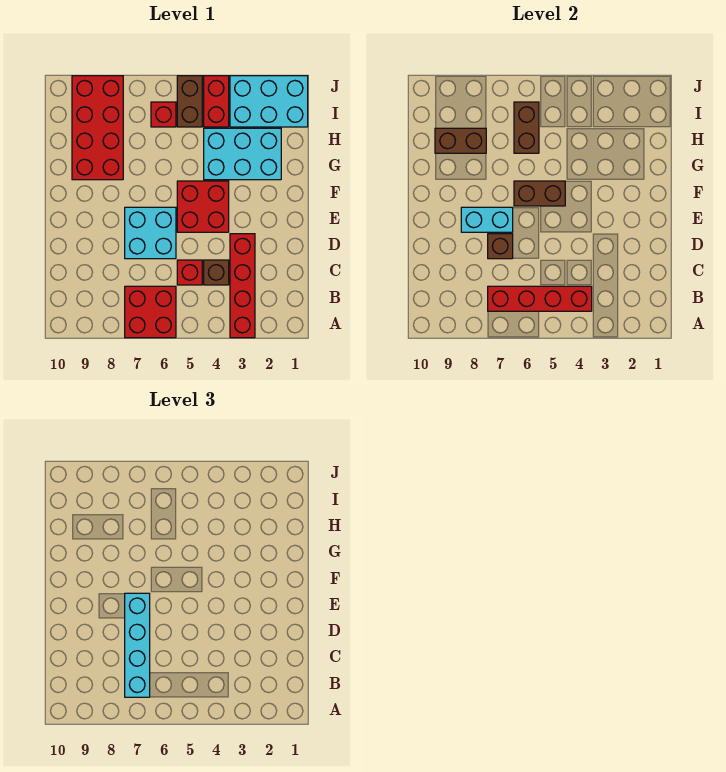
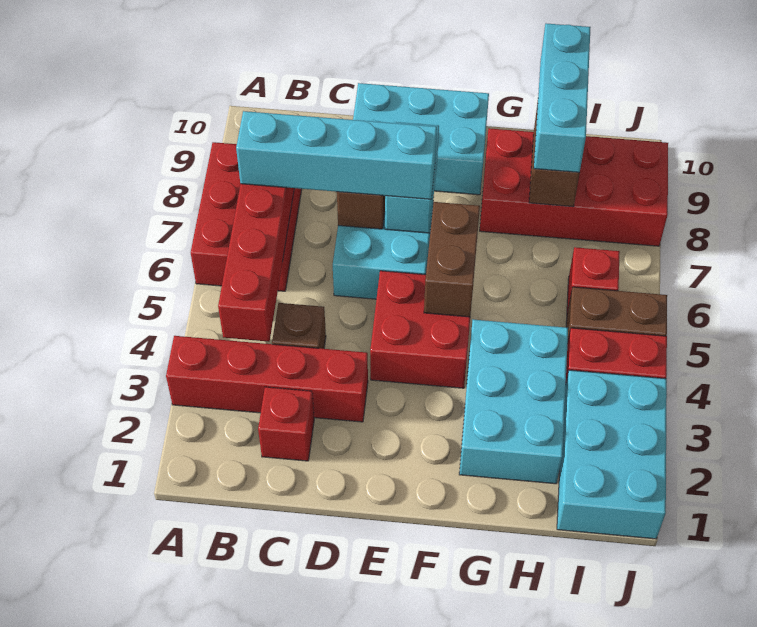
red brick A6:B7 level 1 -> red brick A6:B8 level 1
red brick C5 level 1 -> red brick C2 level 1
none -> cyan brick D9:F10 level 1
brown brick H6:I6 level 2 -> none
none -> cyan brick H8:H10 level 3

